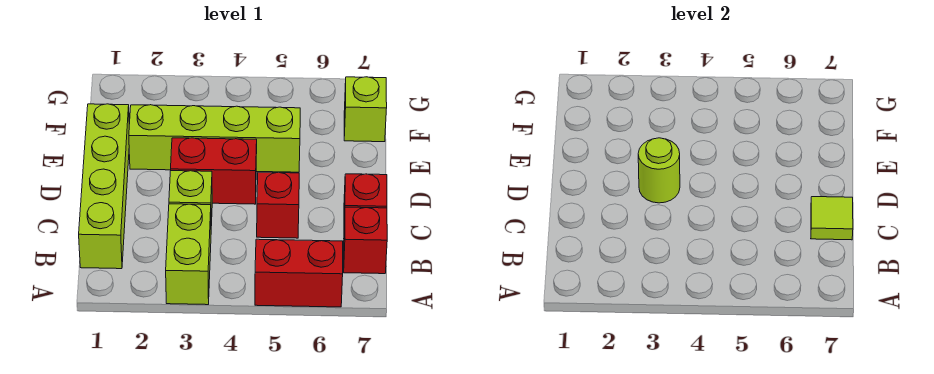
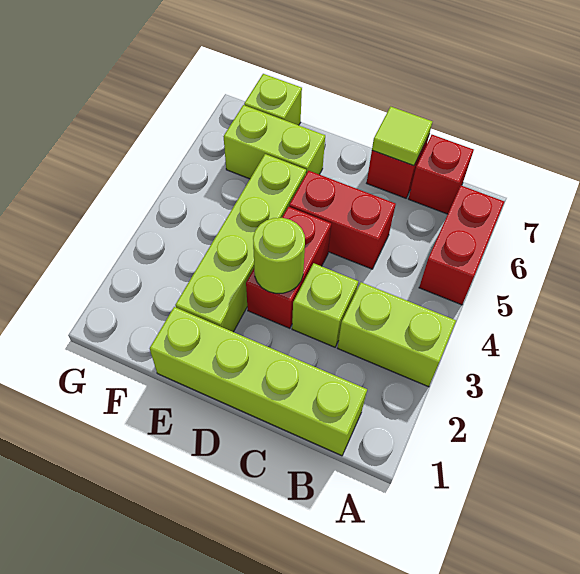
red brick C5 level 1 -> red brick C5:D5 level 1
none -> lime brick E6:F6 level 1

